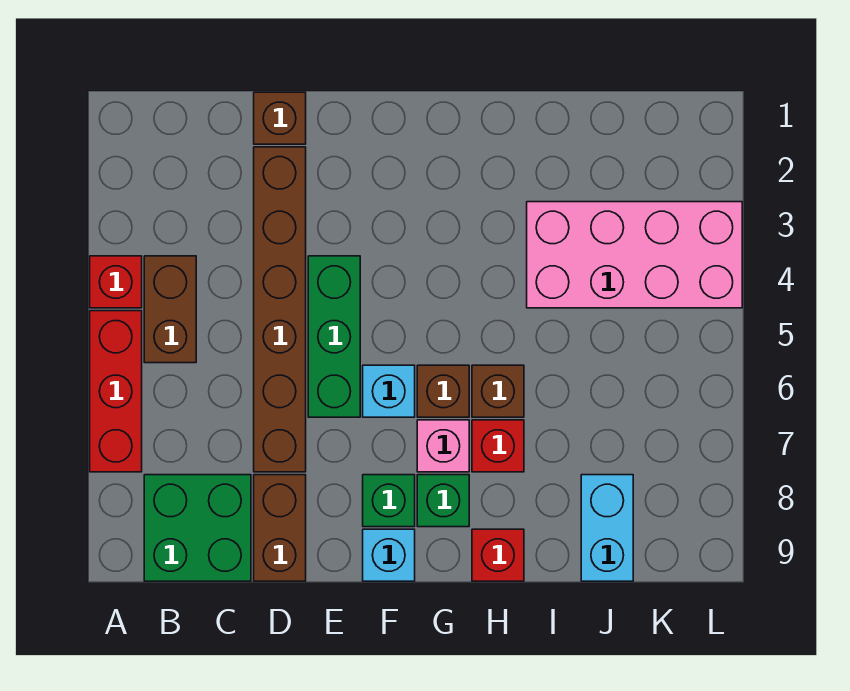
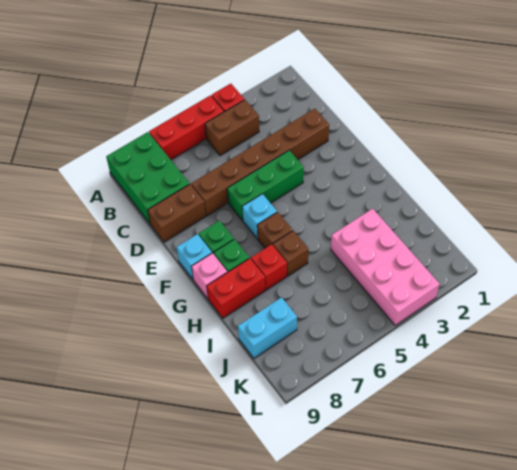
green brick B8:C9 level 1 -> green brick A8:C9 level 1
brown brick D1 level 1 -> none
pink brick G7 level 1 -> pink brick G9 level 1
red brick H9 level 1 -> red brick H8:H9 level 1

